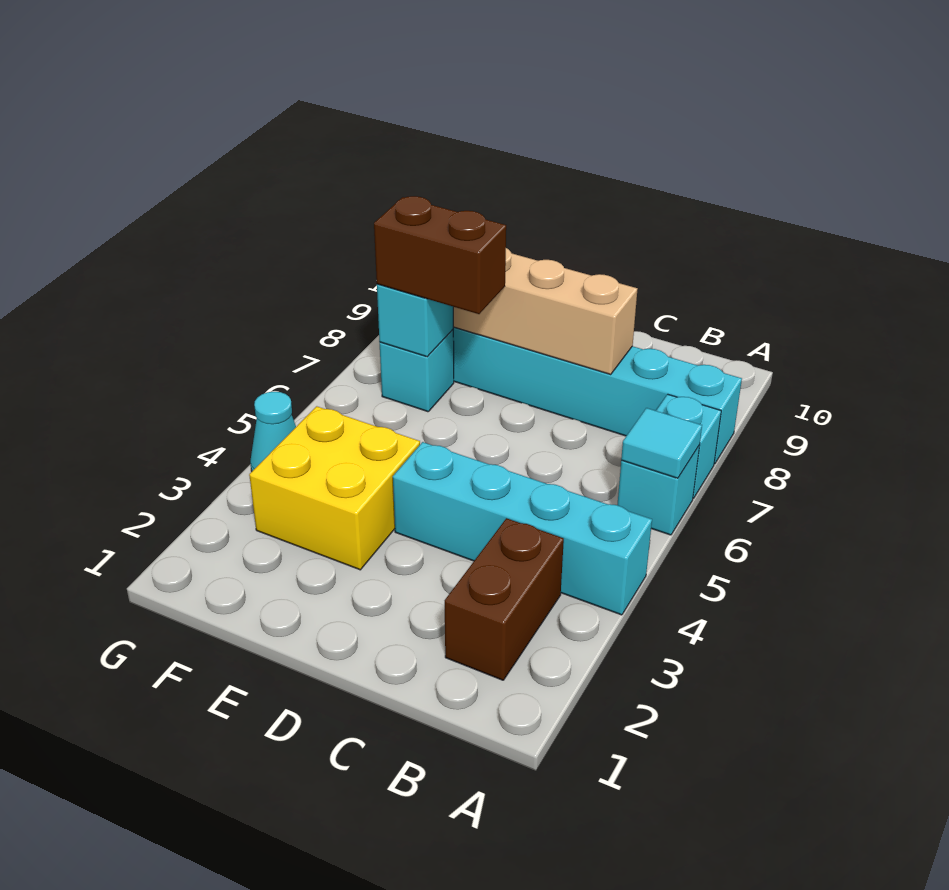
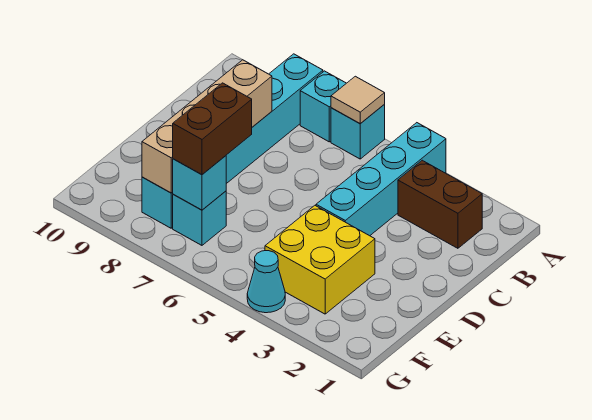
cyan tile A6 level 2 -> tan tile A6 level 2

